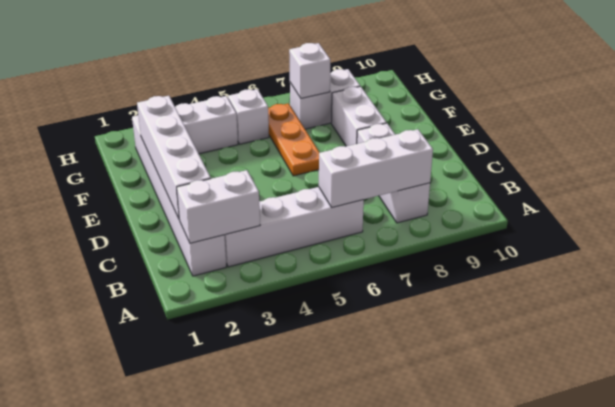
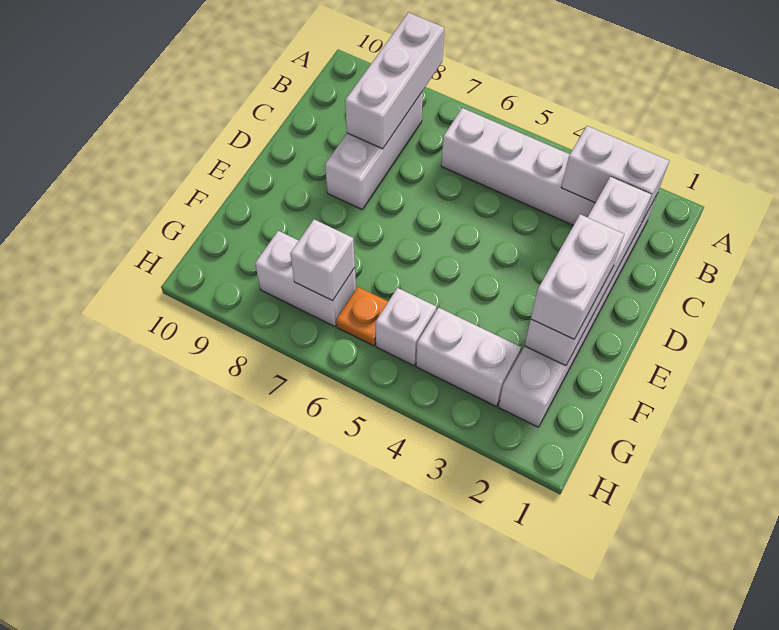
white brick B6:B8 level 2 -> white brick A8:C8 level 2
orange plate E6:G6 level 1 -> orange plate G6 level 1
white brick E8:F8 level 1 -> white brick E2:F2 level 3

